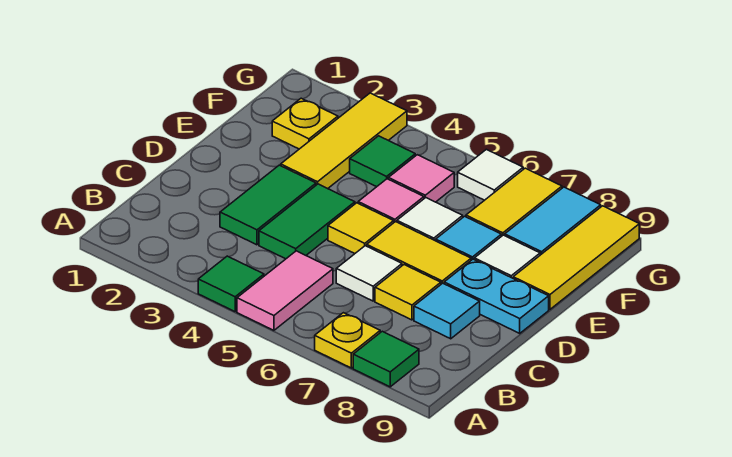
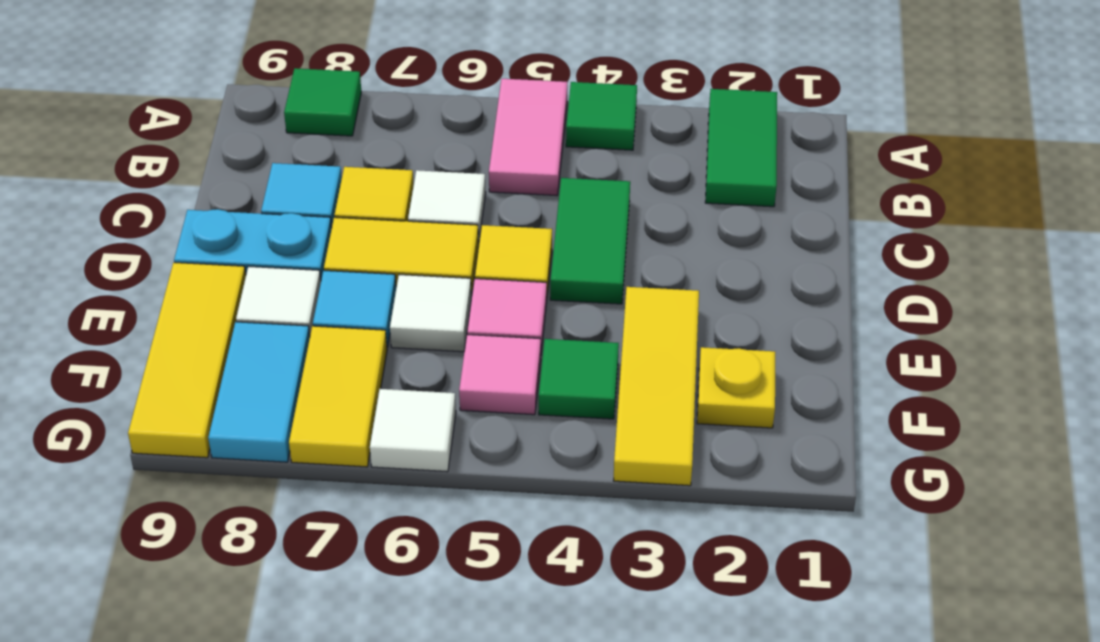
yellow plate A7 level 1 -> none
green tile C3:D3 level 1 -> green tile A2:B2 level 1

